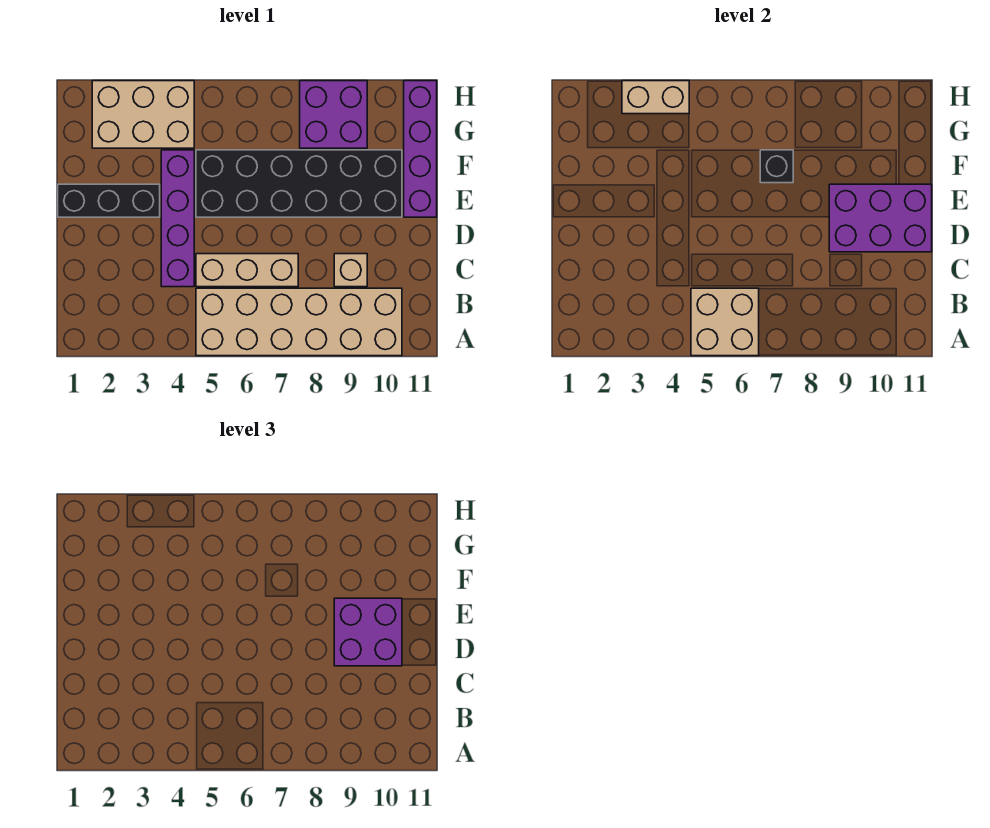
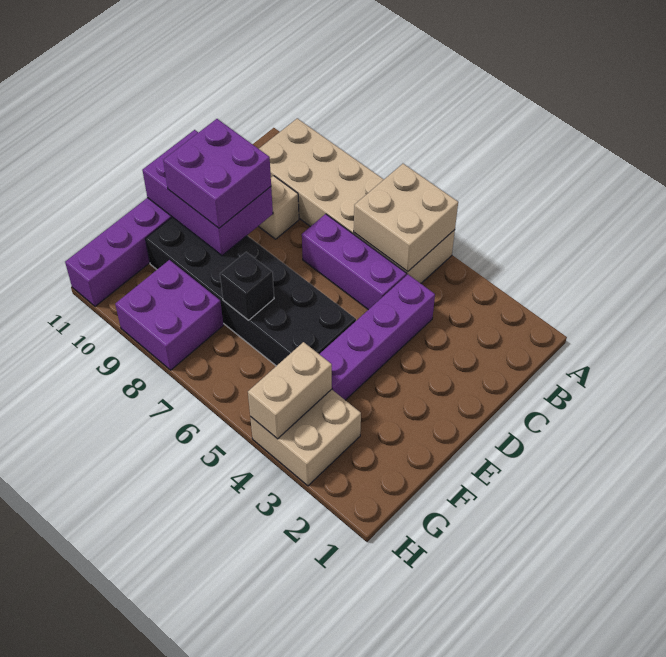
tan brick C5:C7 level 1 -> purple brick C5:C7 level 1
black brick E1:E3 level 1 -> none
tan brick G2:H4 level 1 -> tan brick G3:H4 level 1
tan brick H3:H4 level 2 -> tan brick G4:H4 level 2

